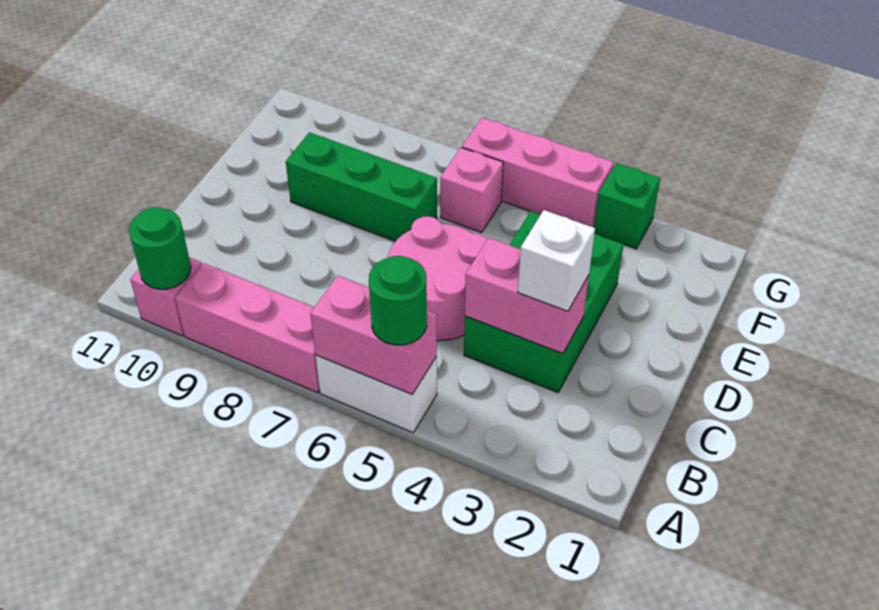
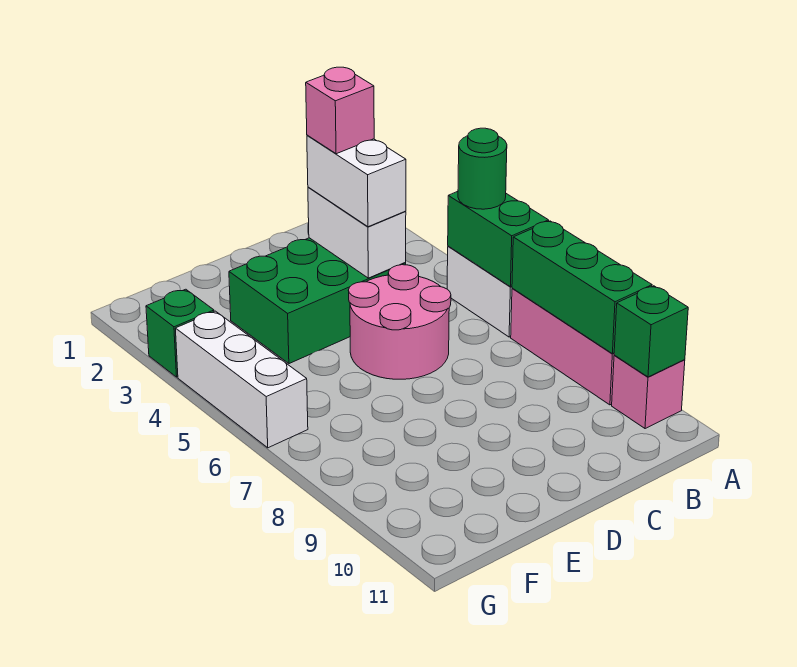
pink brick A5:A6 level 2 -> green brick A5:A6 level 2
green round brick A10 level 2 -> green brick A10 level 2
pink brick C3:C4 level 2 -> white brick C3:C4 level 2
white brick C3 level 3 -> white brick C3:C4 level 3
green brick E7:E9 level 1 -> green brick A7:A9 level 2
pink brick F6 level 1 -> pink brick C3 level 4
pink brick G4:G6 level 1 -> white brick G4:G6 level 1

